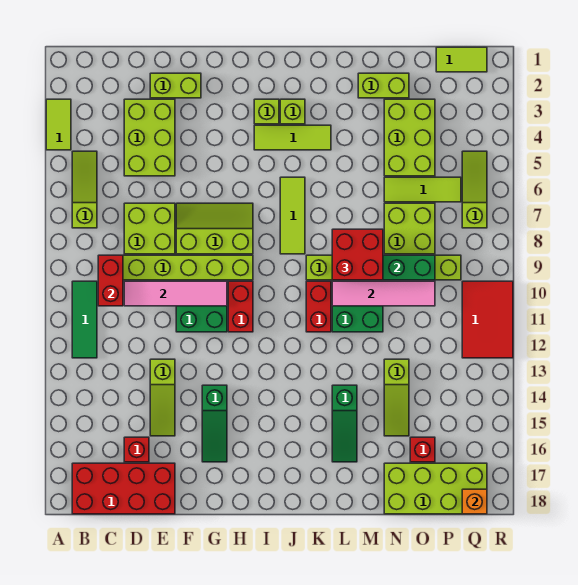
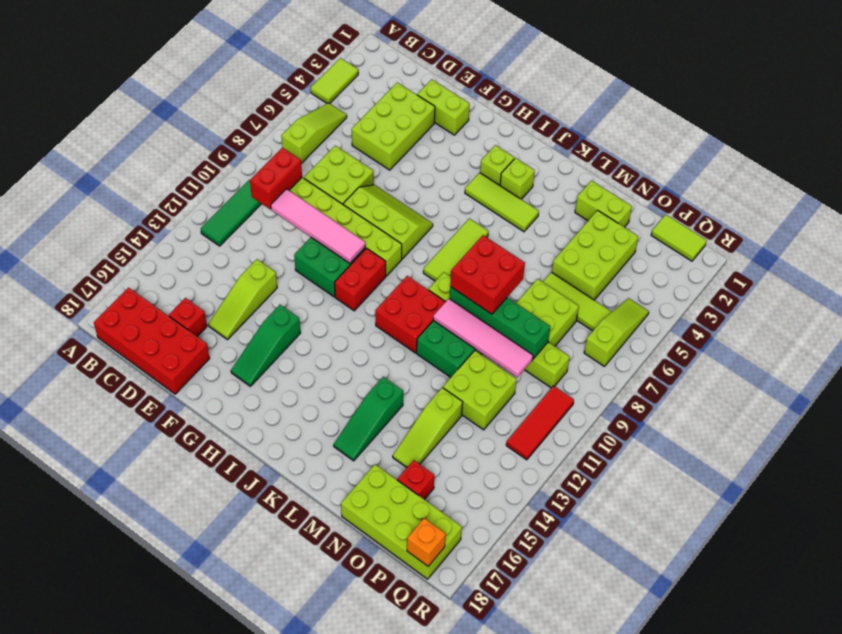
red brick K10:K11 level 1 -> red brick J10:K11 level 1
none -> lime brick N11:O12 level 1
red tile Q10:R12 level 1 -> red tile Q10:Q12 level 1

